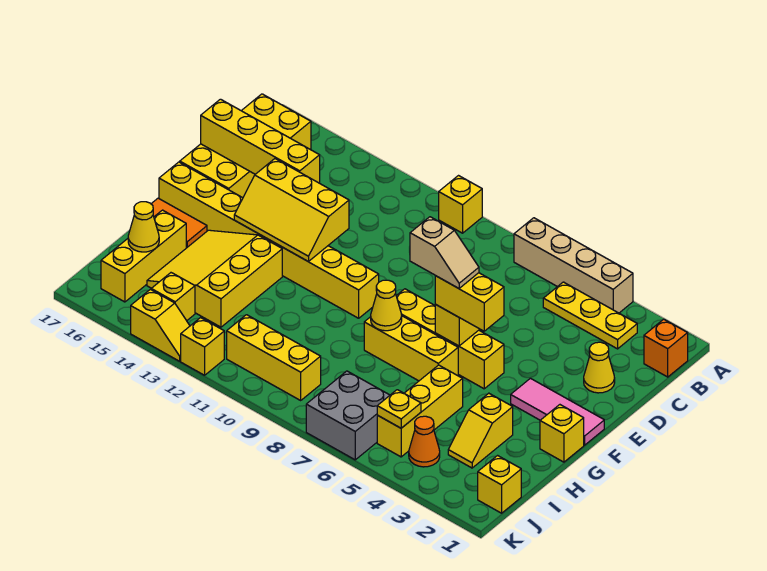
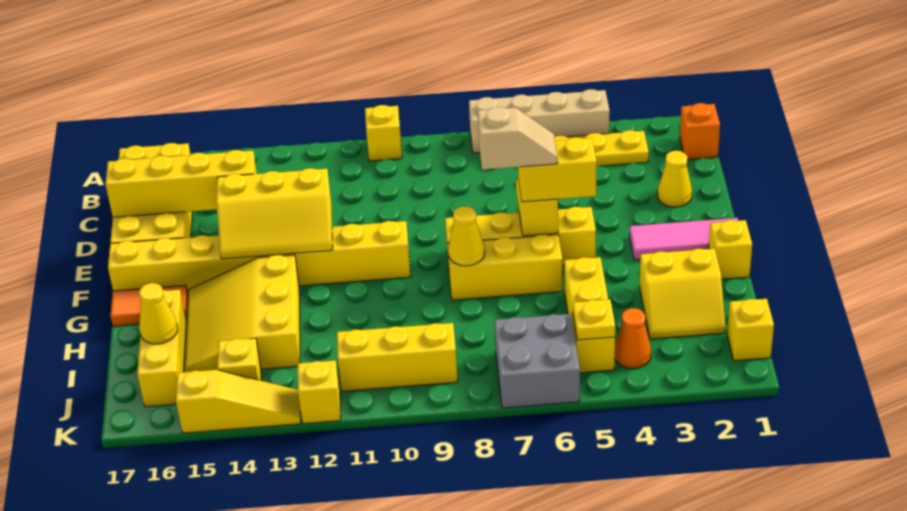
yellow slope H3:I3 level 1 top H -> yellow slope H2:I3 level 1 top H
yellow slope K13:K14 level 1 top 14 -> yellow slope K13:K15 level 1 top 15

